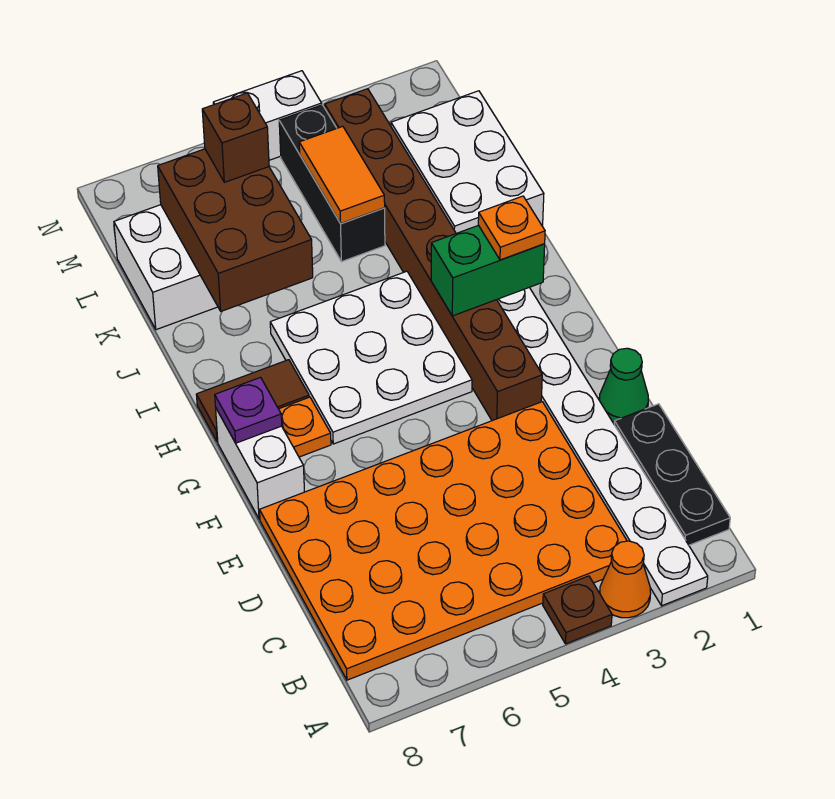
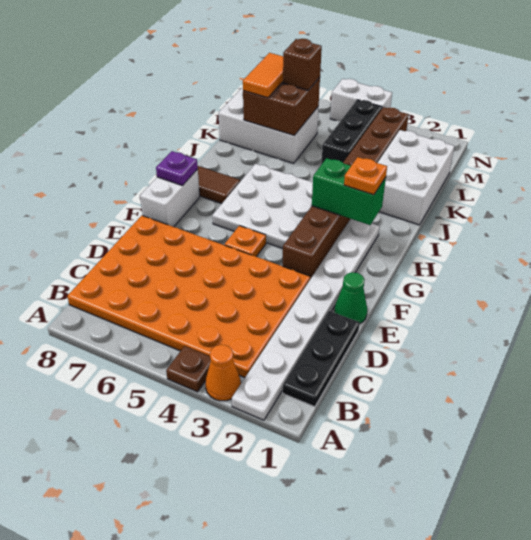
orange plate G7 level 1 -> orange plate F5 level 1
brown brick J6:L7 level 2 -> brown brick K6:L7 level 2
orange tile K4:L4 level 2 -> orange tile K7:L7 level 3

